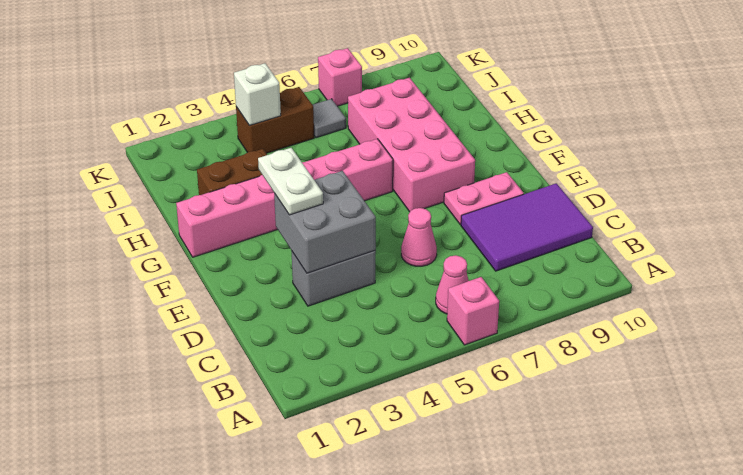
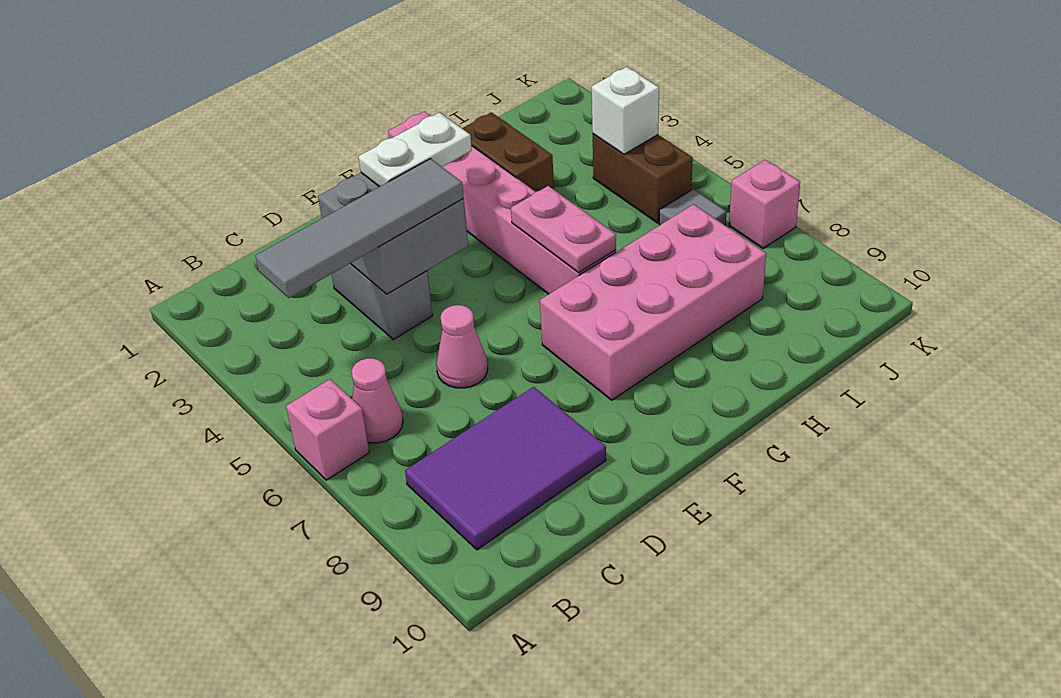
none -> grey tile B4:E4 level 3
purple tile C8:D10 level 1 -> purple tile B8:D9 level 1
pink plate E8:E9 level 1 -> pink plate G5:G6 level 2

